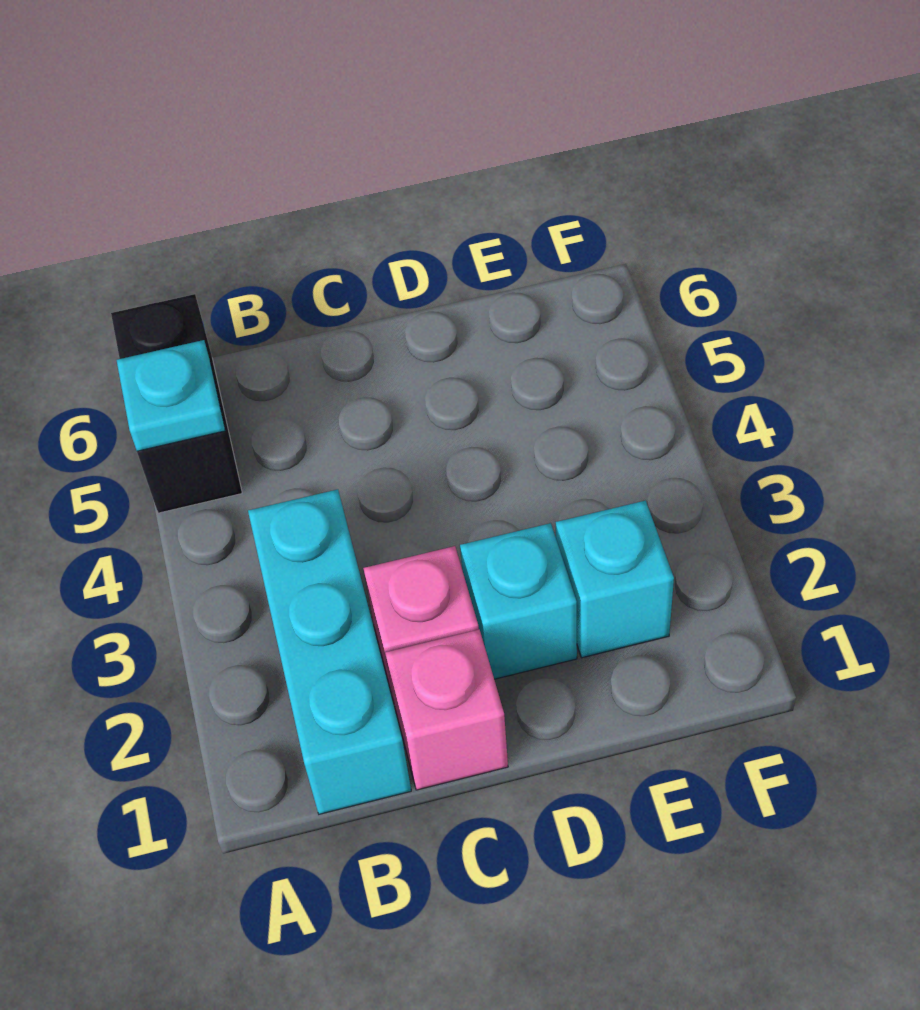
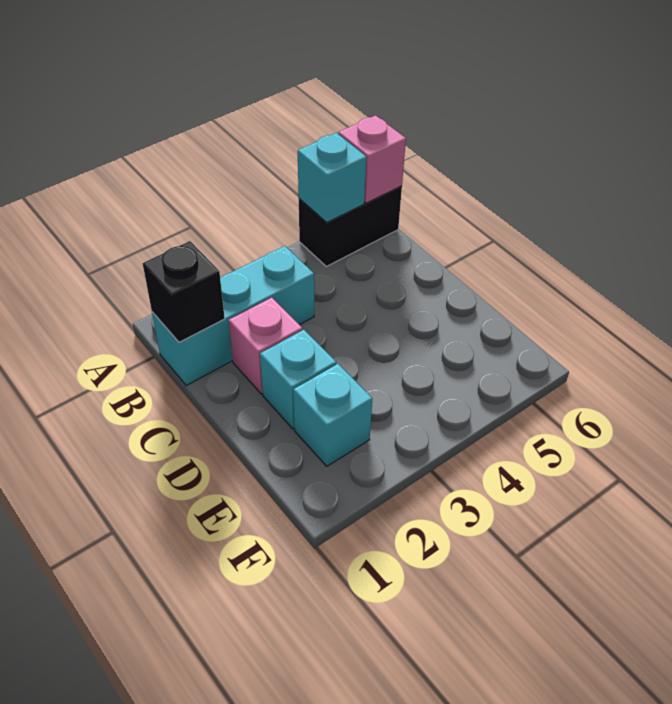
cyan plate A5 level 2 -> cyan brick A5 level 2
none -> black brick B1 level 2
pink brick C1 level 1 -> pink brick A6 level 2

